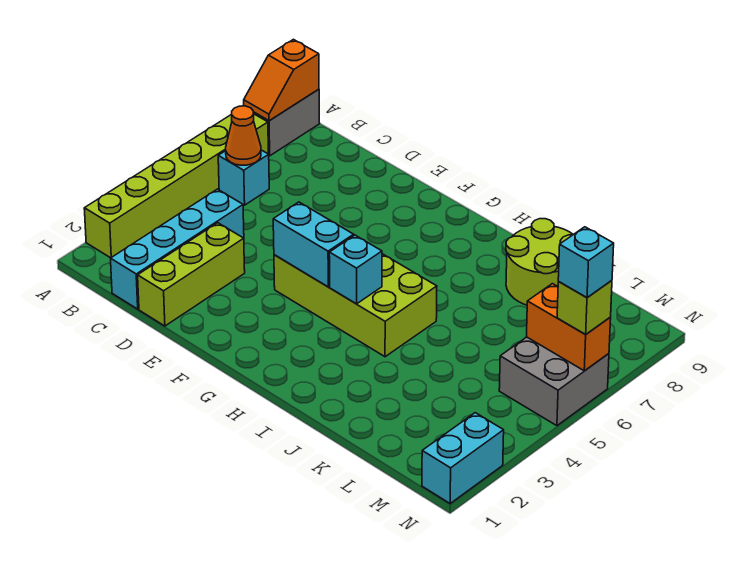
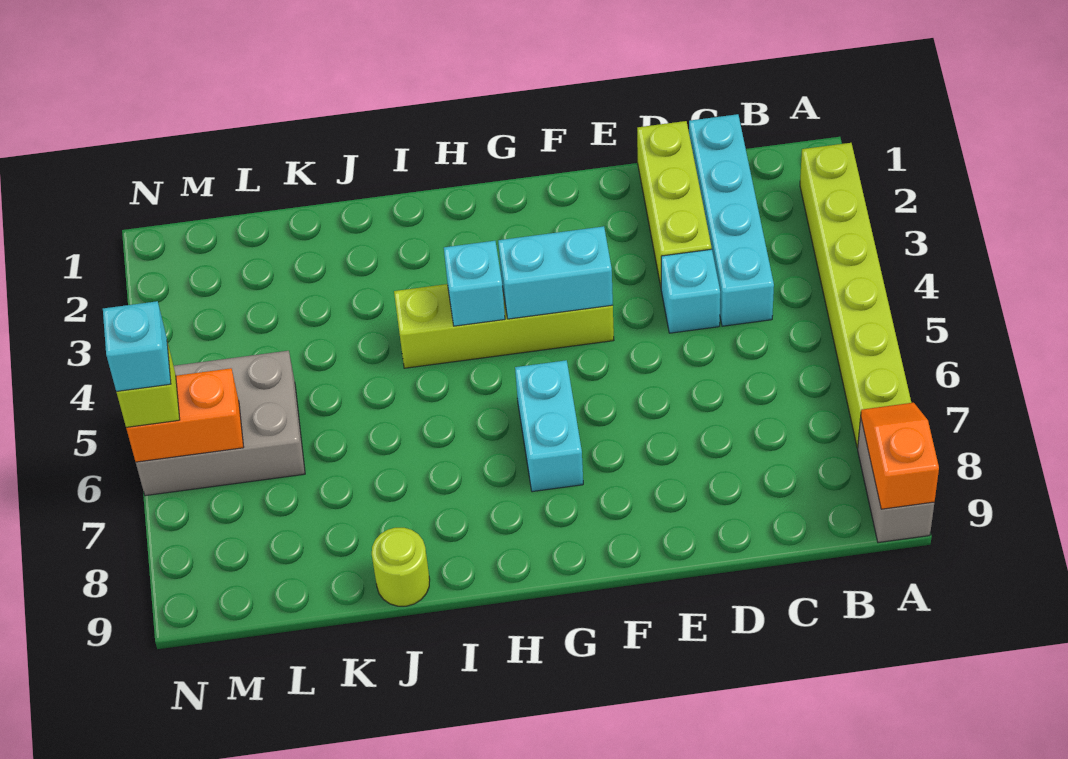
cyan brick B6 level 1 -> cyan brick D4 level 1
orange cone B6 level 2 -> none
lime brick F4:I5 level 1 -> lime brick F4:I4 level 1
lime round brick J8:K9 level 1 -> lime round brick J9 level 1
grey brick M5:N6 level 1 -> grey brick L5:N6 level 1
cyan brick N1:N2 level 1 -> cyan brick G6:G7 level 1

